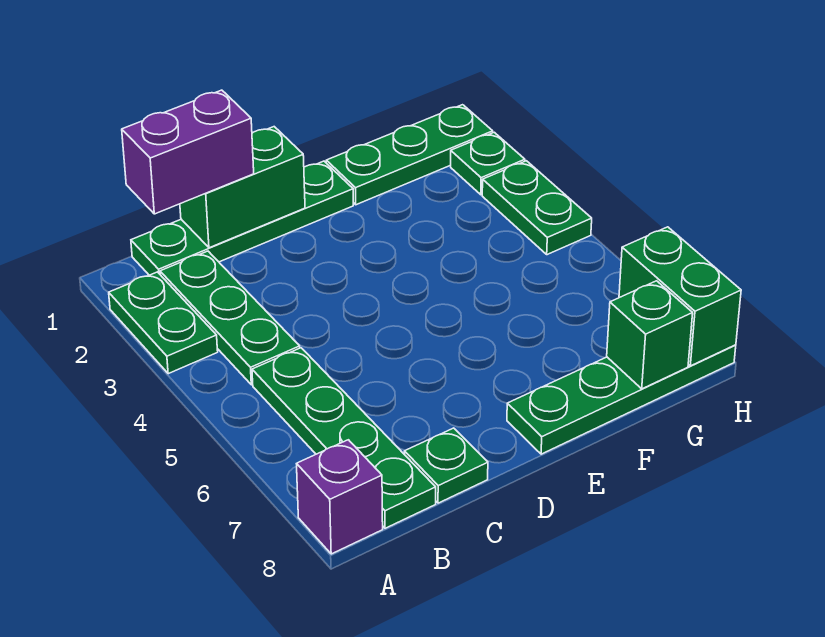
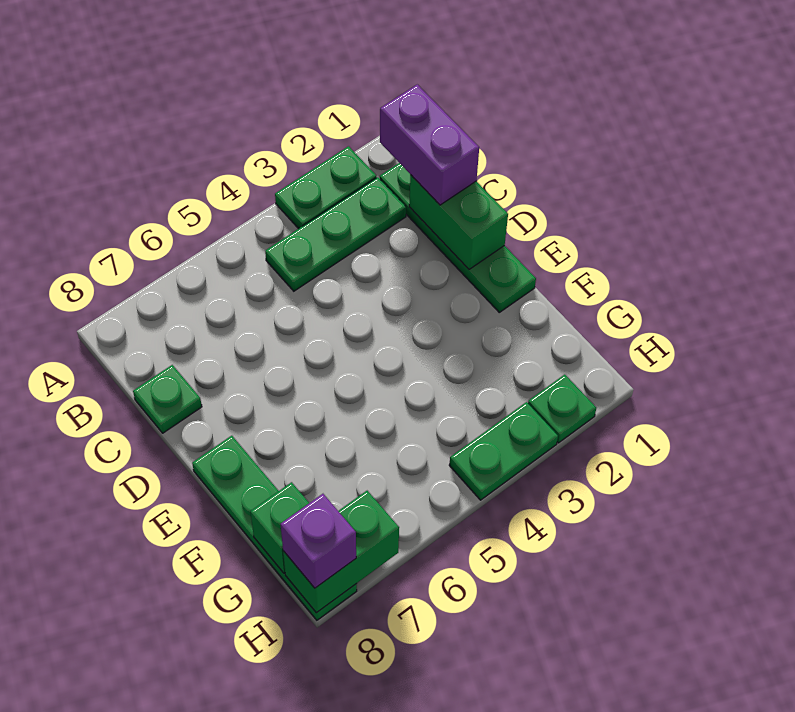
purple brick A8 level 1 -> purple brick H8 level 3
green plate B5:B8 level 1 -> none
green plate F1:H1 level 1 -> none

